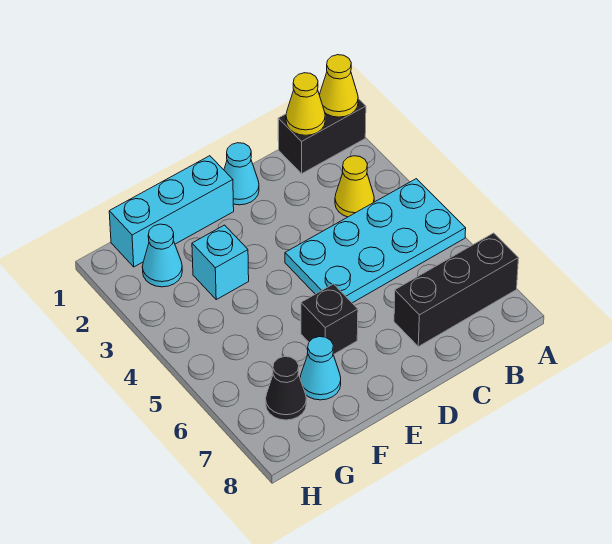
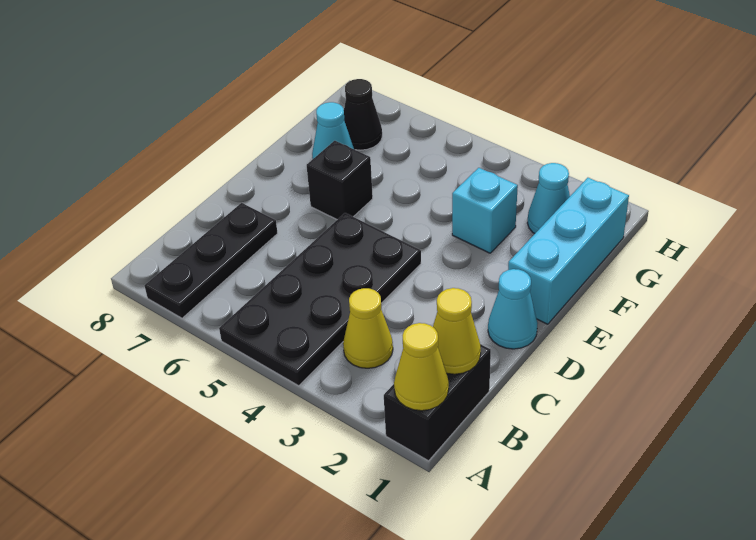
cyan plate A4:D5 level 1 -> black plate A4:D5 level 1
black brick A7:C7 level 1 -> black plate A7:C7 level 1

